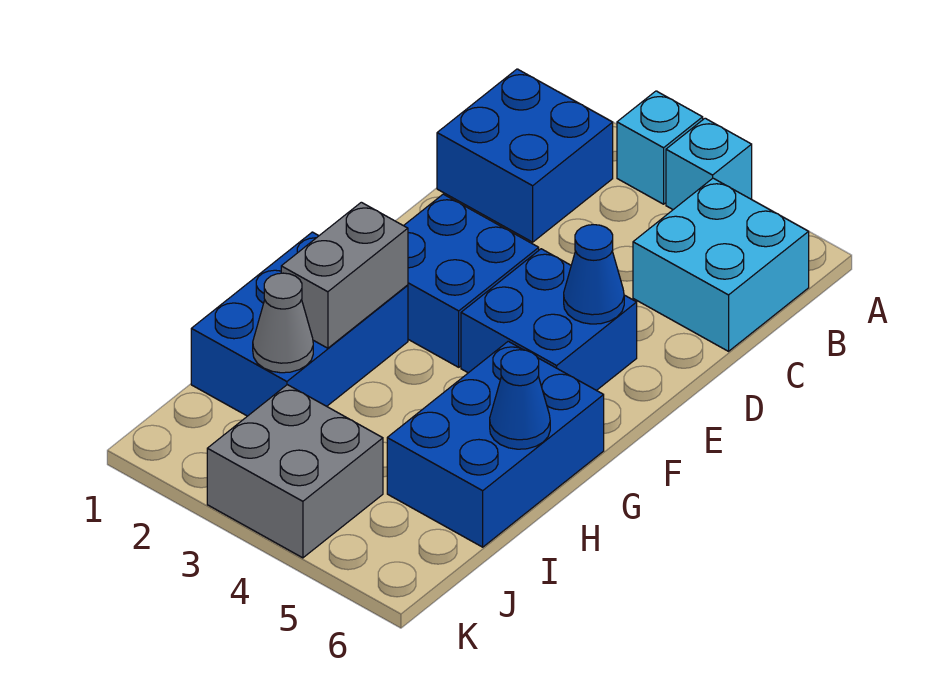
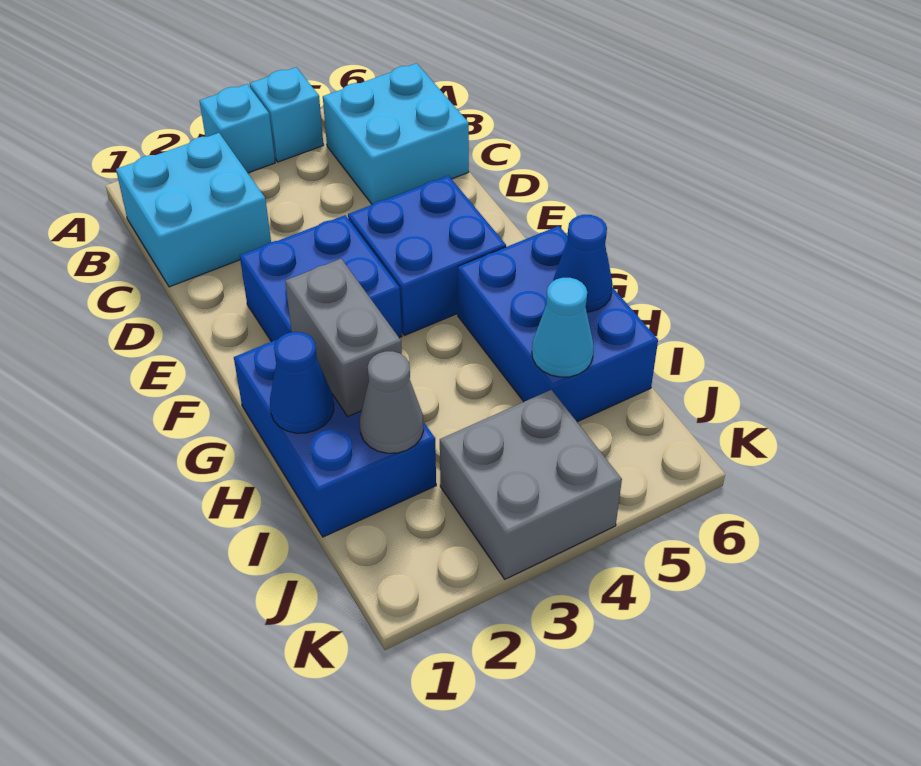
blue brick B1:C2 level 1 -> cyan brick B1:C2 level 1
blue cone E5 level 2 -> blue cone H1 level 2
none -> cyan cone I5 level 2

